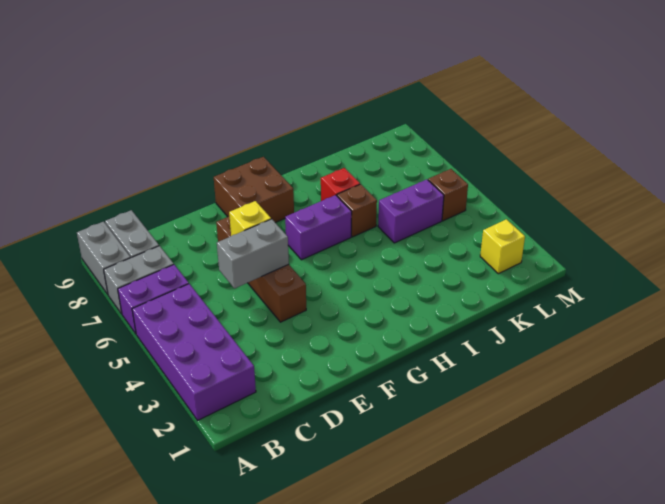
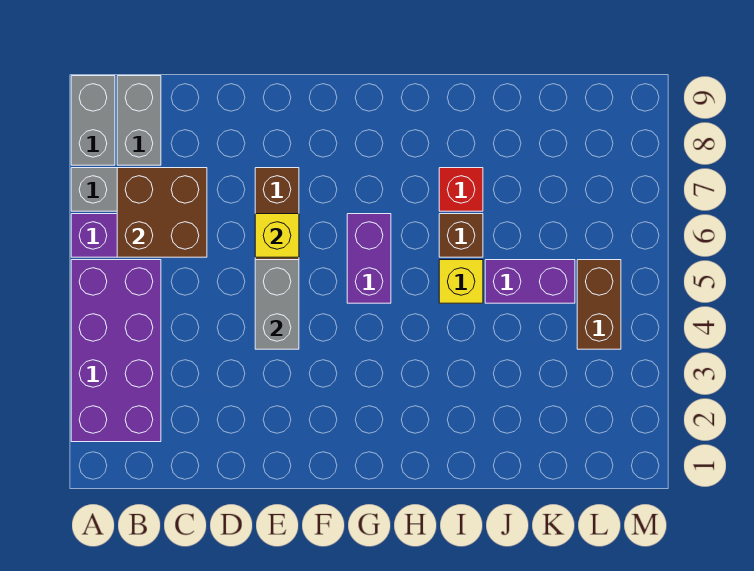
grey brick D5:E5 level 2 -> grey brick E4:E5 level 2
brown brick F8:G9 level 1 -> brown brick B6:C7 level 2
purple brick G6:H6 level 1 -> purple brick G5:G6 level 1
yellow brick L2 level 1 -> yellow brick I5 level 1
brown brick L5 level 1 -> brown brick L4:L5 level 1

